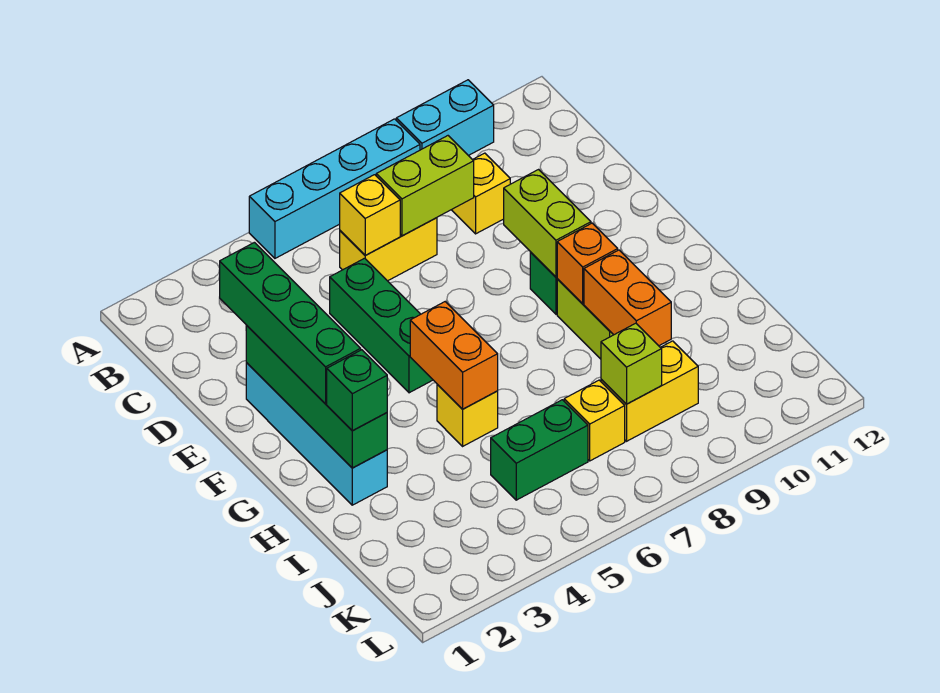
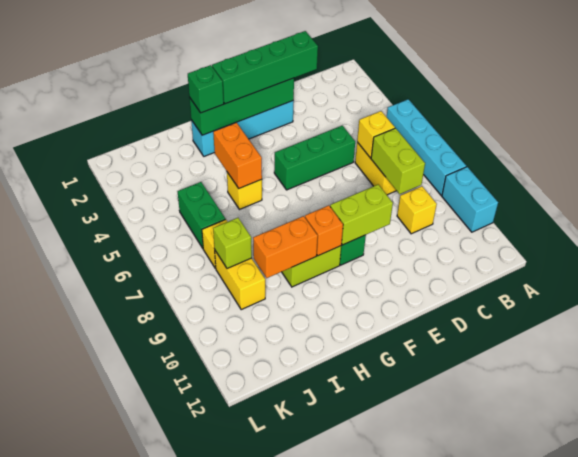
orange brick G5:H5 level 2 -> orange brick H4:H5 level 2

